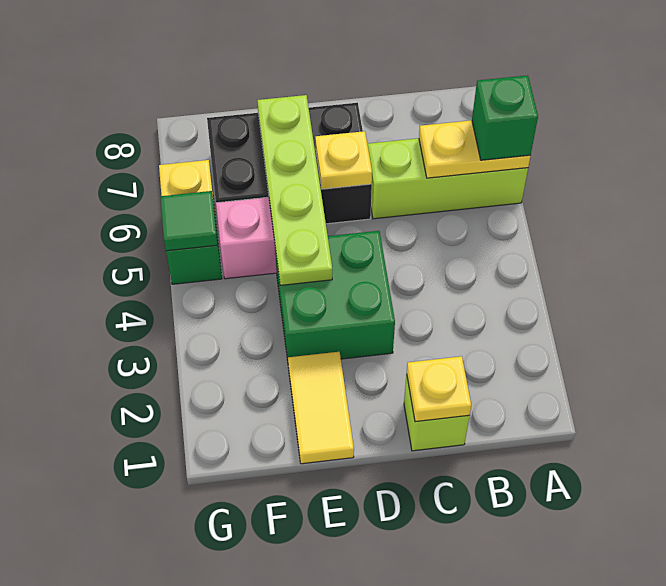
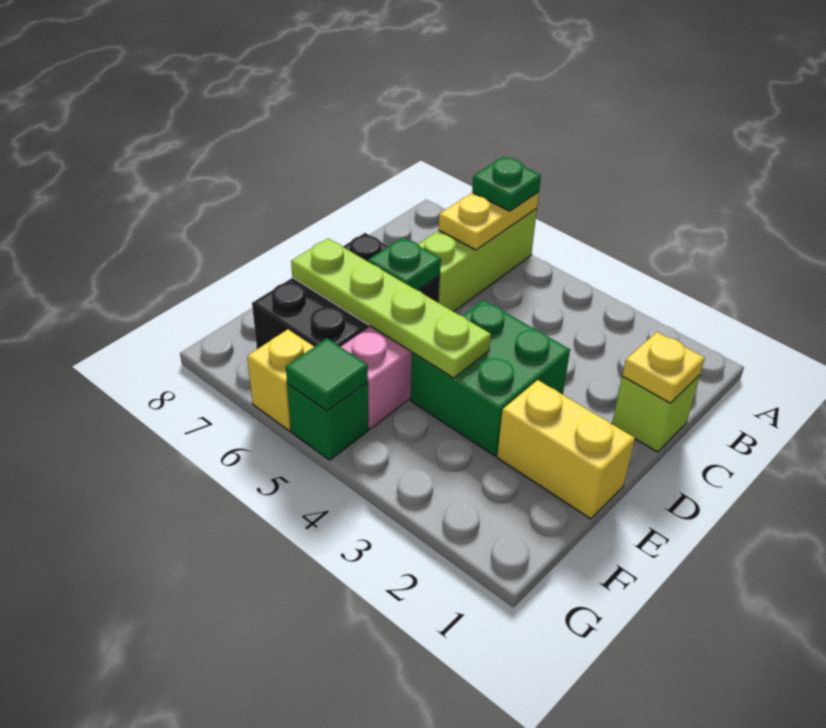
green brick A6 level 3 -> green plate A6 level 3
yellow plate D6 level 2 -> green plate D6 level 2
yellow tile E1:E2 level 1 -> yellow brick E1:E2 level 1

